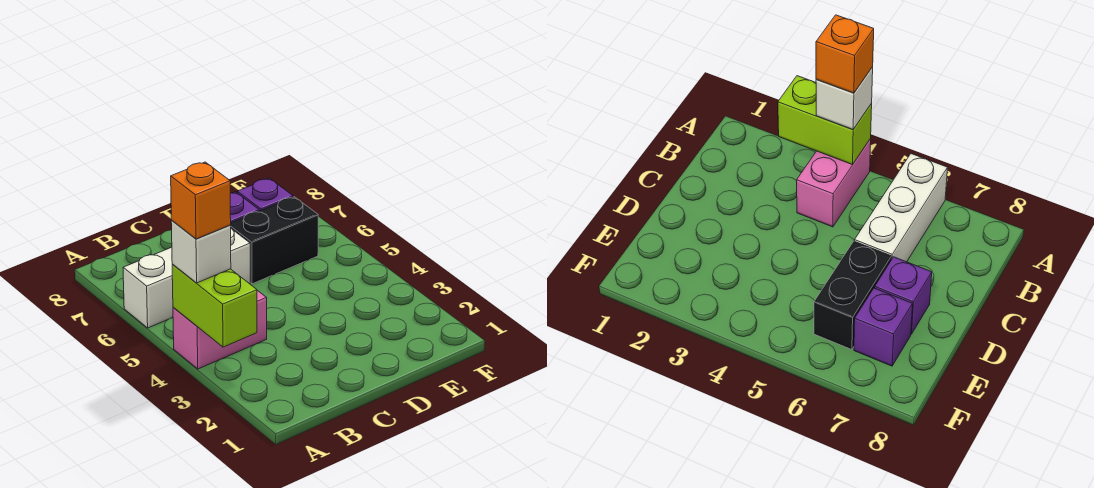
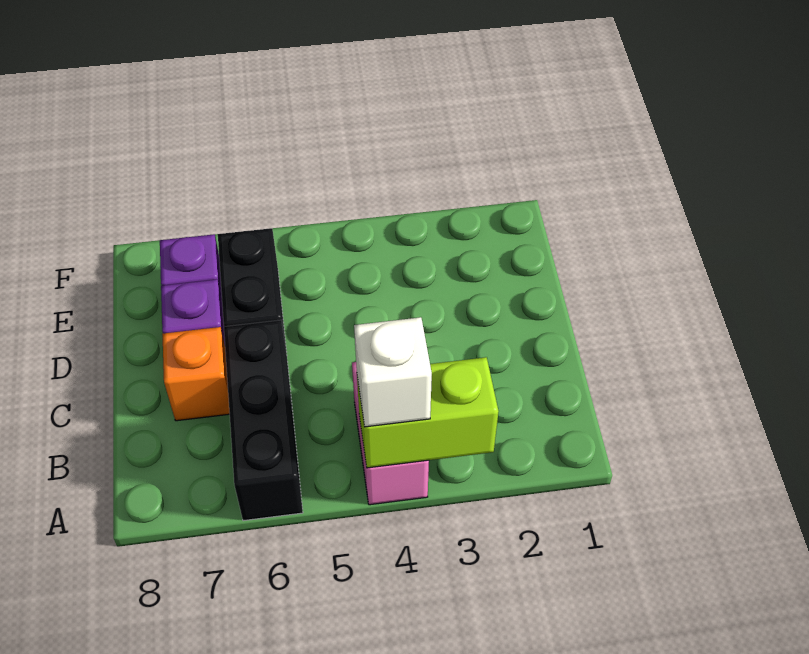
orange brick A4 level 4 -> orange brick C7 level 1
white brick A6:C6 level 1 -> black brick A6:C6 level 1

